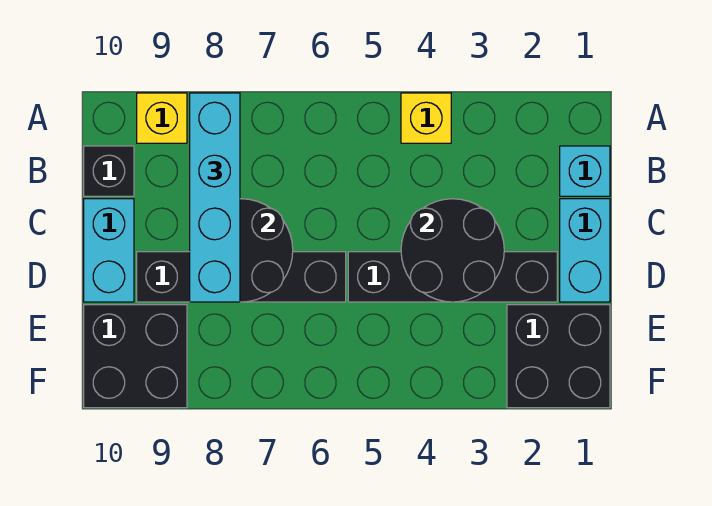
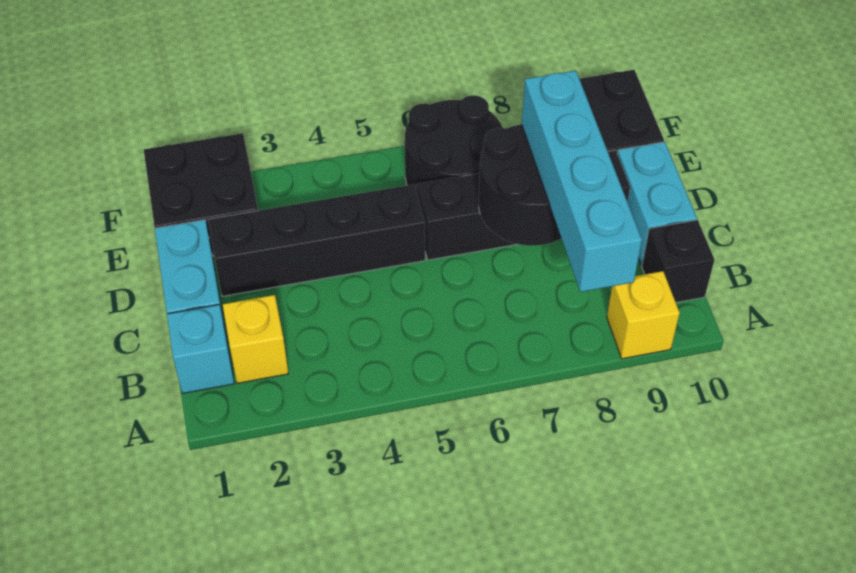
yellow brick A4 level 1 -> yellow brick B2 level 1
black round brick C3:D4 level 2 -> black round brick E6:F7 level 1

